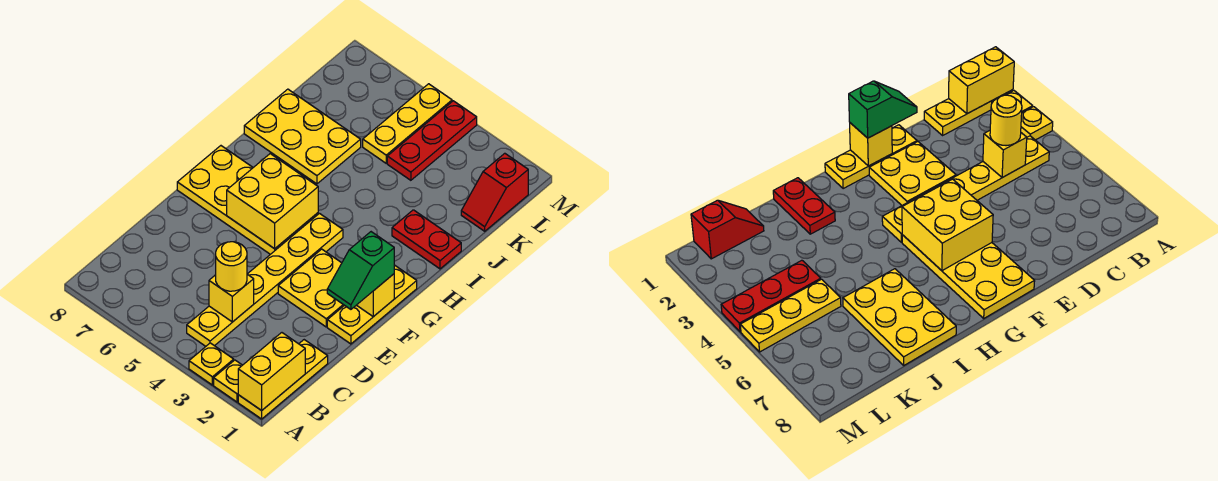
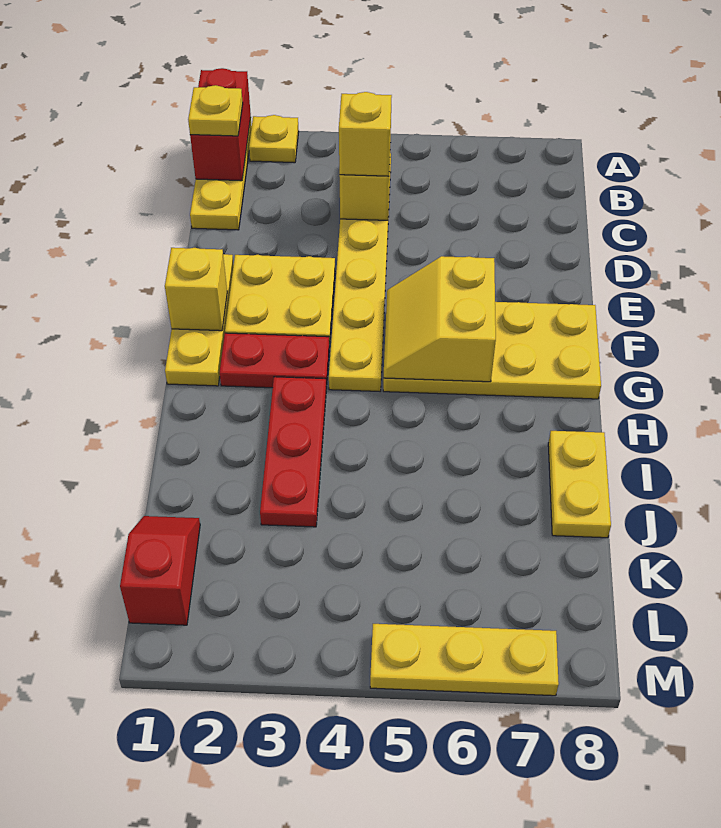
yellow brick A1:B1 level 2 -> red brick A1:B1 level 2
yellow plate A3 level 1 -> yellow plate B1 level 3
yellow round brick C4 level 3 -> yellow brick C4 level 3
green slope E1:F1 level 3 top F -> none
yellow brick F5:G6 level 2 -> yellow slope F5:G6 level 2 top 6
red plate I1:I2 level 1 -> red plate G2:G3 level 1
yellow plate I6:J8 level 1 -> yellow plate I8:J8 level 1
red plate K4:M4 level 1 -> red plate H3:J3 level 1
yellow plate K5:M5 level 1 -> yellow plate M5:M7 level 1

